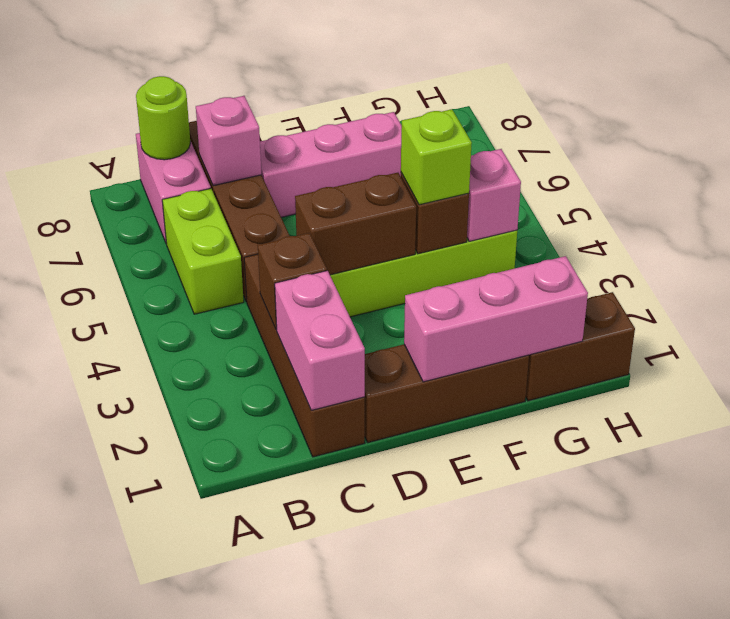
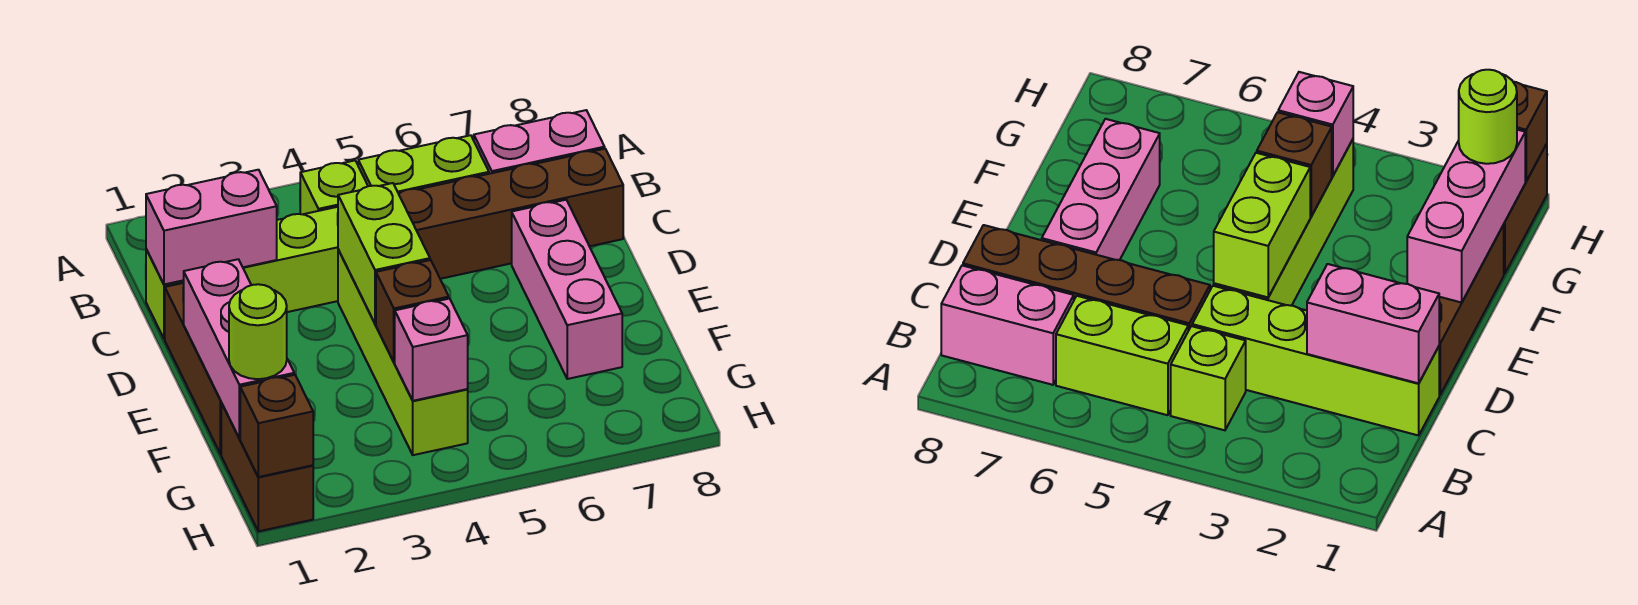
lime round brick B8 level 2 -> lime round brick G1 level 3
brown brick C1:C4 level 1 -> lime brick C1:C4 level 1
brown brick C3 level 2 -> brown brick H1 level 2
pink brick C7 level 2 -> none
brown brick D4:E4 level 2 -> lime brick D4:E4 level 2
lime brick F4 level 3 -> lime brick B4 level 1

